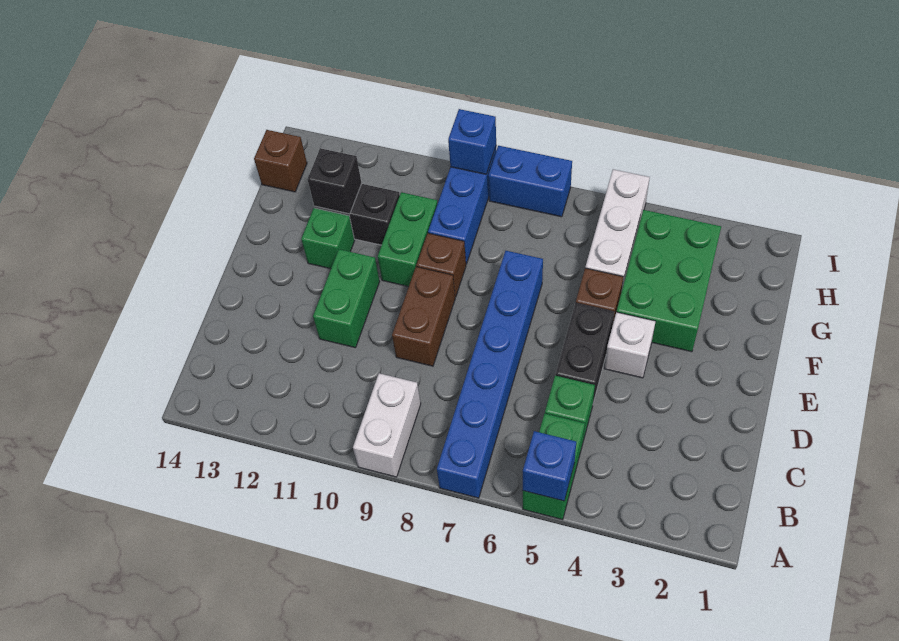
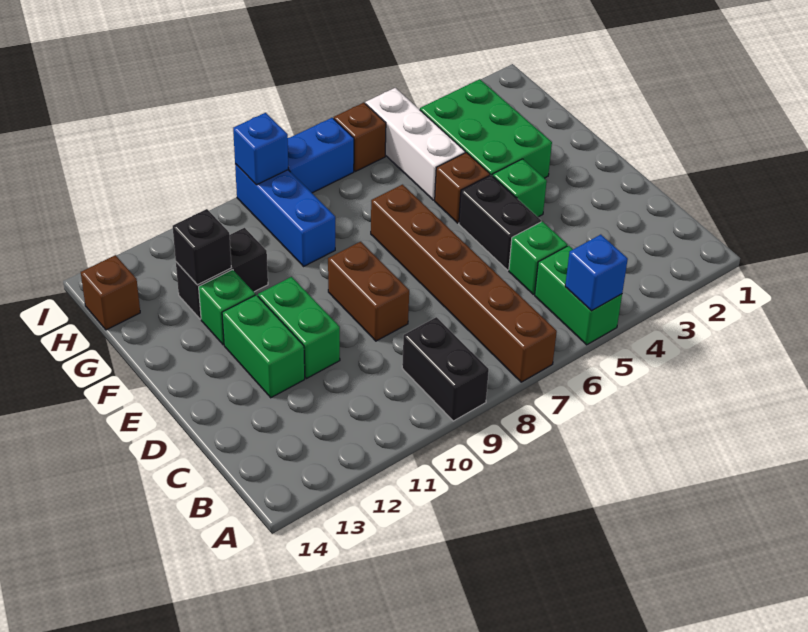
blue brick A7:F7 level 1 -> brown brick A7:F7 level 1
white brick A9:B9 level 1 -> black brick A9:B9 level 1
white brick E4 level 1 -> green brick E4 level 1
brown brick F9 level 1 -> brown brick I6 level 1
green brick F10:G10 level 1 -> green brick D12:E12 level 1

